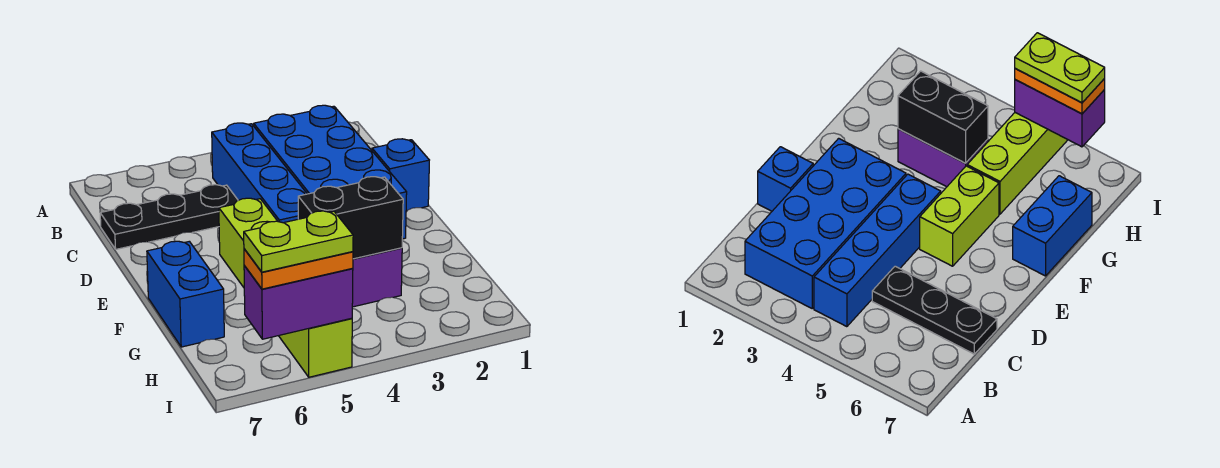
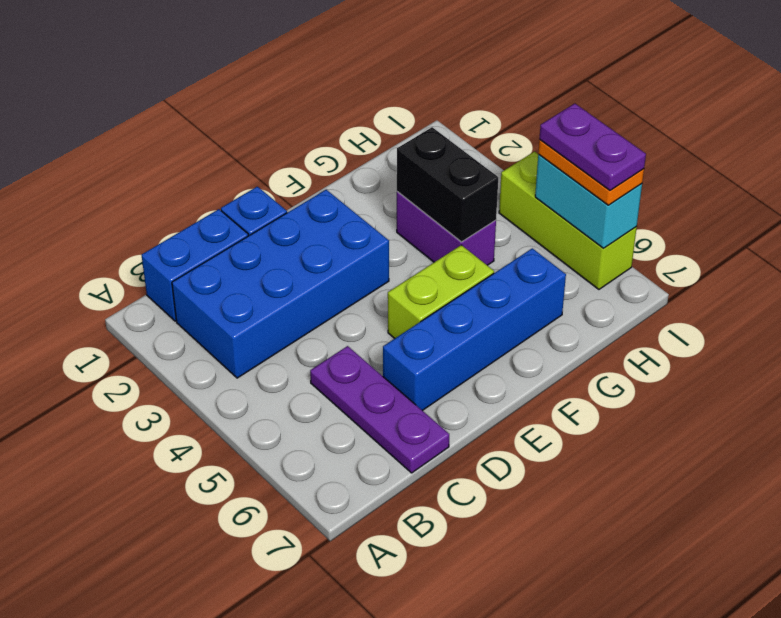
blue brick B4:E4 level 1 -> blue brick D6:G6 level 1
black plate C5:C7 level 1 -> purple plate C5:C7 level 1
blue brick F7:G7 level 1 -> blue brick B1:C1 level 1
lime brick G5:I5 level 1 -> lime brick I4:I6 level 1
purple brick I5:I6 level 2 -> cyan brick I5:I6 level 2
lime plate I5:I6 level 4 -> purple plate I5:I6 level 4

